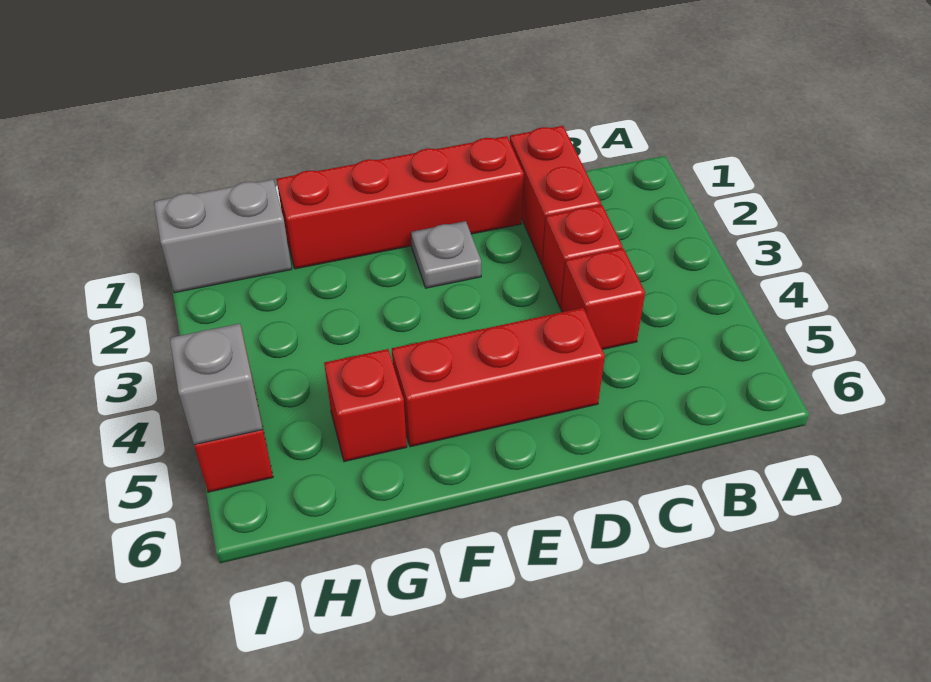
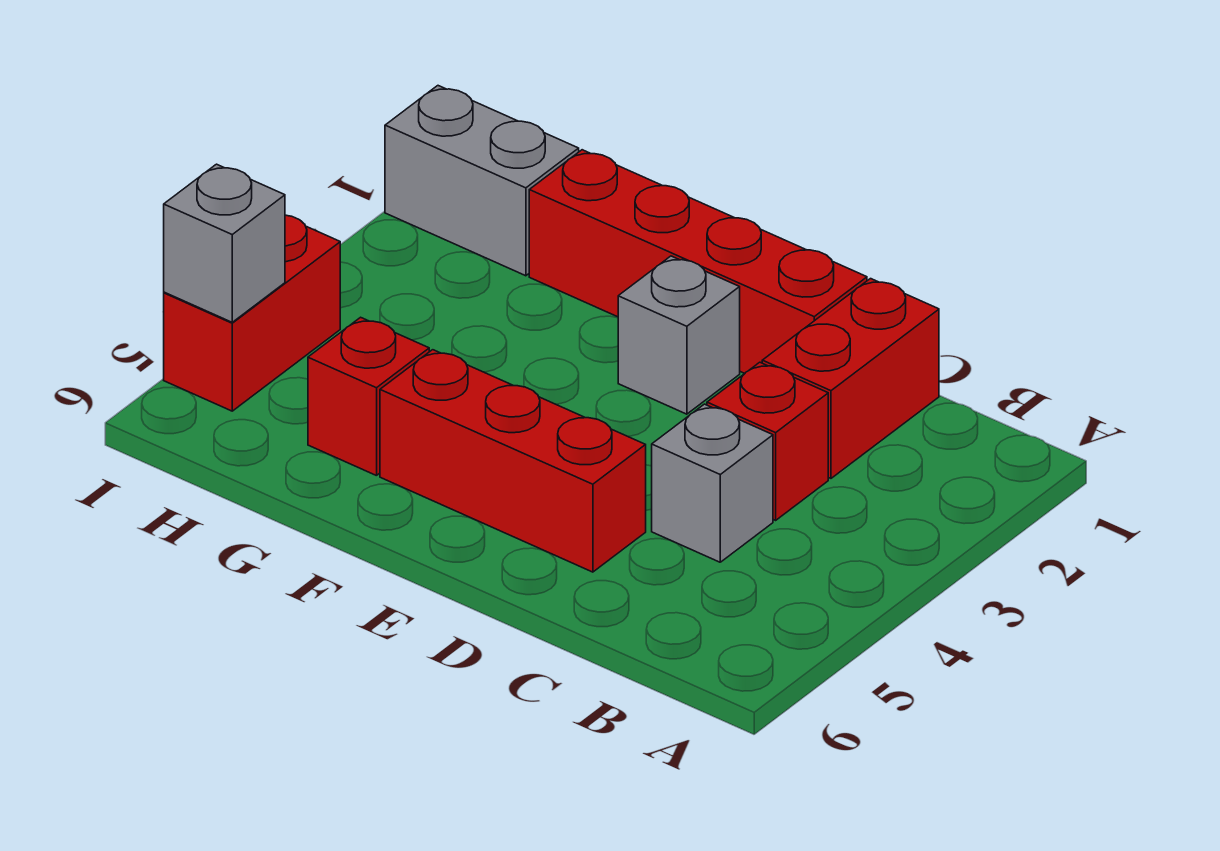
red brick C4 level 1 -> grey brick C4 level 1
grey plate E2 level 1 -> grey brick E2 level 1

